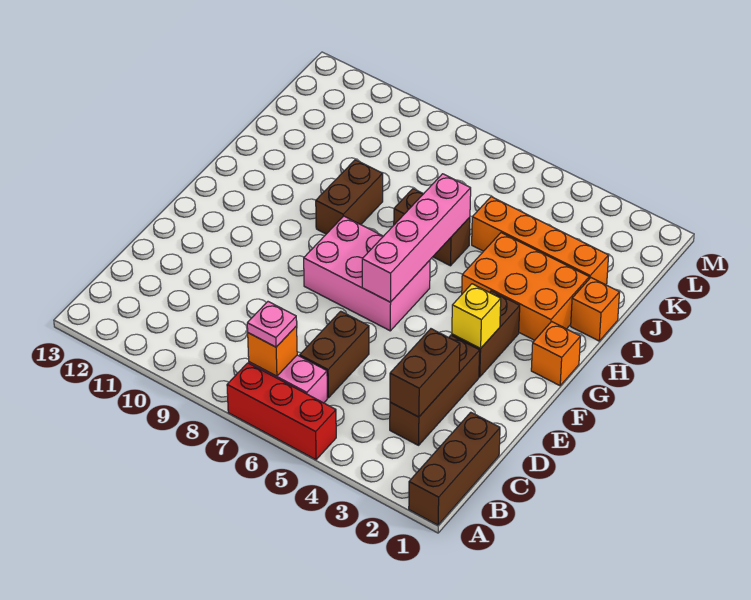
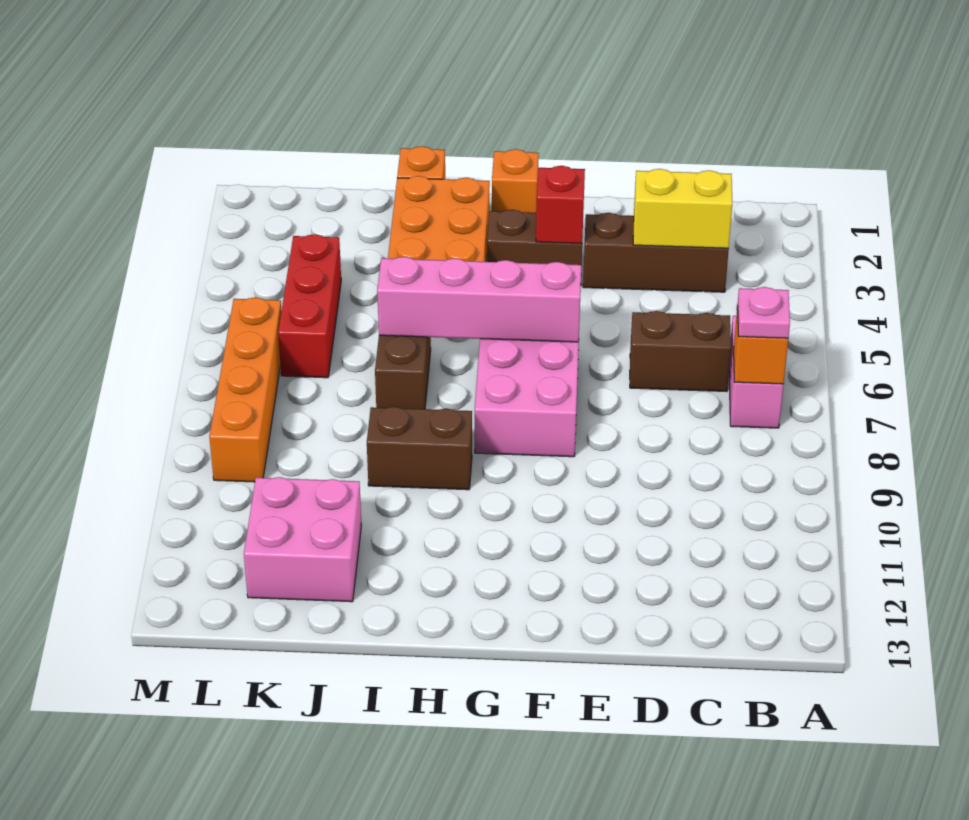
brown brick A1:C1 level 1 -> none
red brick A5:A7 level 1 -> red brick K4:K6 level 1
brown brick C3:D3 level 2 -> yellow brick C3:D3 level 2
yellow brick F3 level 2 -> red brick F3 level 2
orange brick J2:J5 level 1 -> orange brick L6:L9 level 1
none -> pink brick J11:K12 level 1

